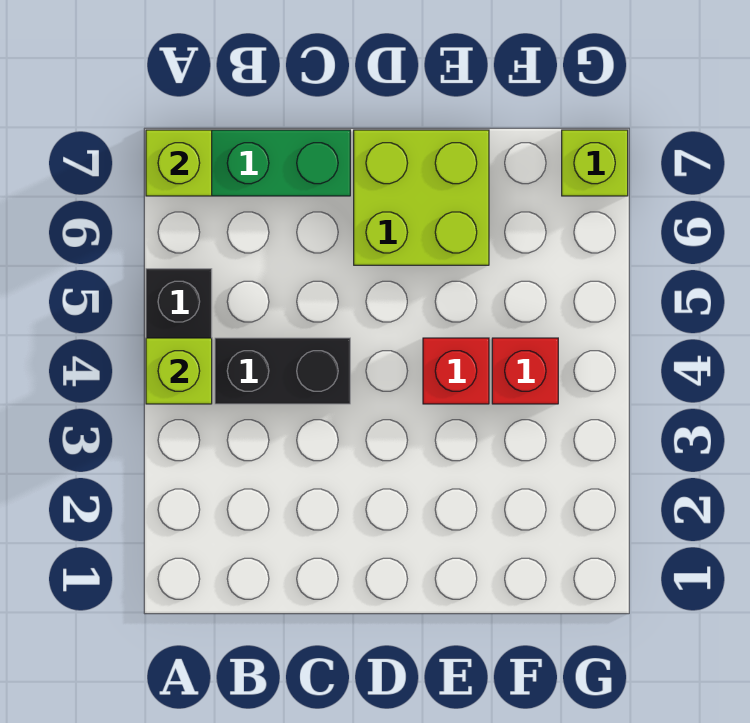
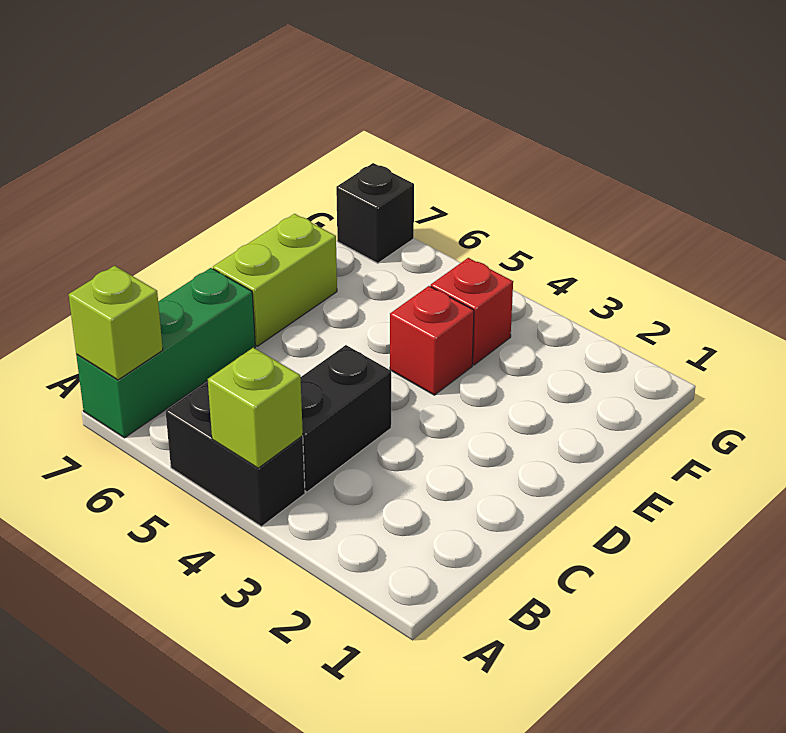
lime brick D6:E7 level 1 -> lime brick D7:E7 level 1
lime brick G7 level 1 -> black brick G7 level 1

